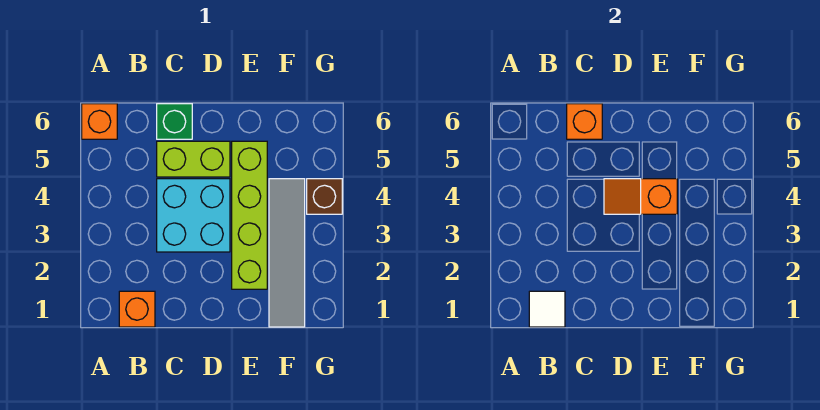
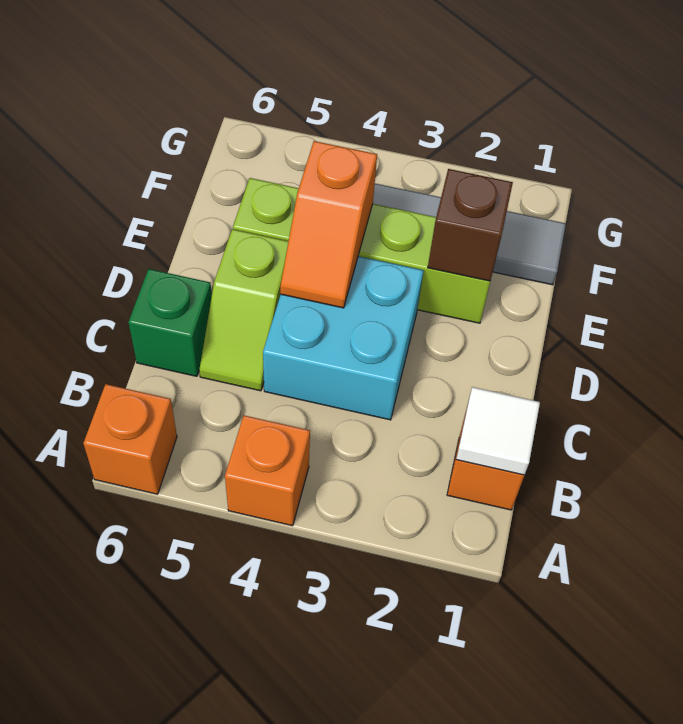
lime brick C5:D5 level 1 -> lime slope C5:D5 level 1 top D
orange brick C6 level 2 -> orange brick A4 level 1
brown brick G4 level 1 -> brown brick E2 level 2

